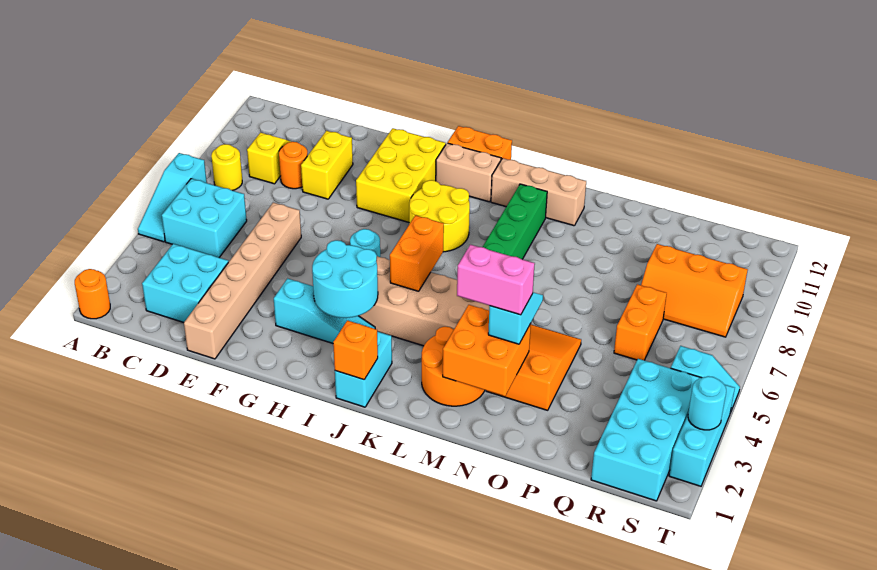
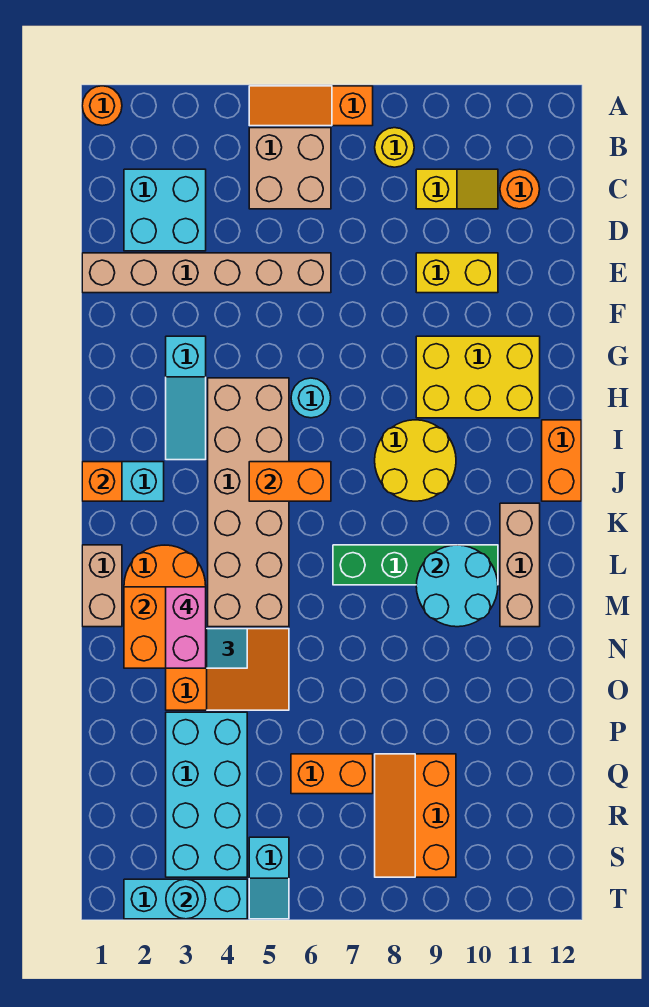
cyan slope A5:A7 level 1 top 7 -> orange slope A5:A7 level 1 top 7
cyan brick B5:C6 level 1 -> tan brick B5:C6 level 1
orange round brick D9 level 1 -> orange round brick C11 level 1
cyan round brick H3:I4 level 2 -> cyan round brick L9:M10 level 2
tan brick I11:J11 level 1 -> tan brick L1:M1 level 1
cyan brick R1:S4 level 1 -> cyan brick P3:S4 level 1

